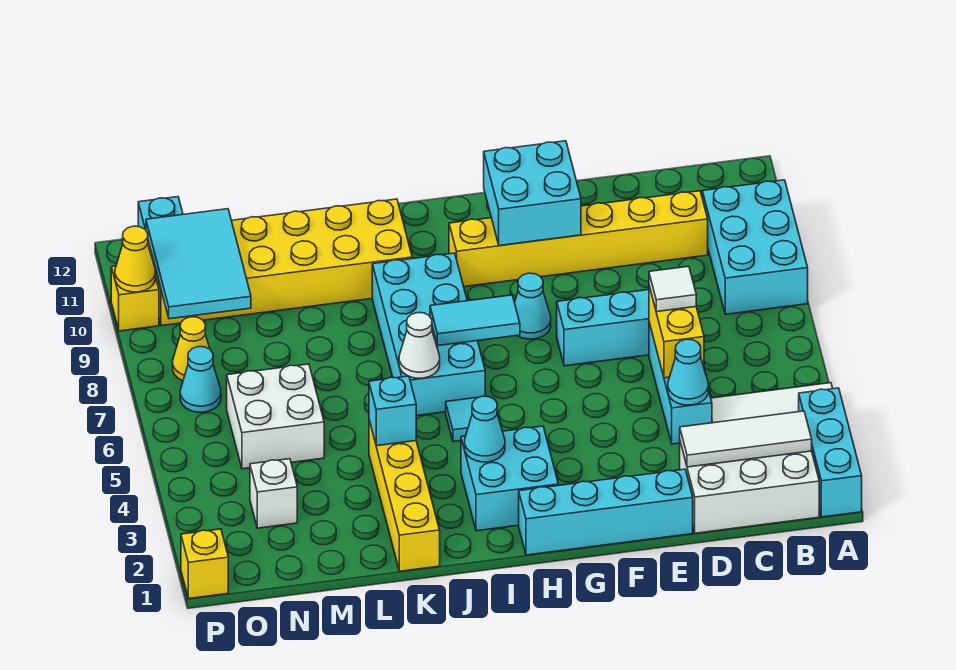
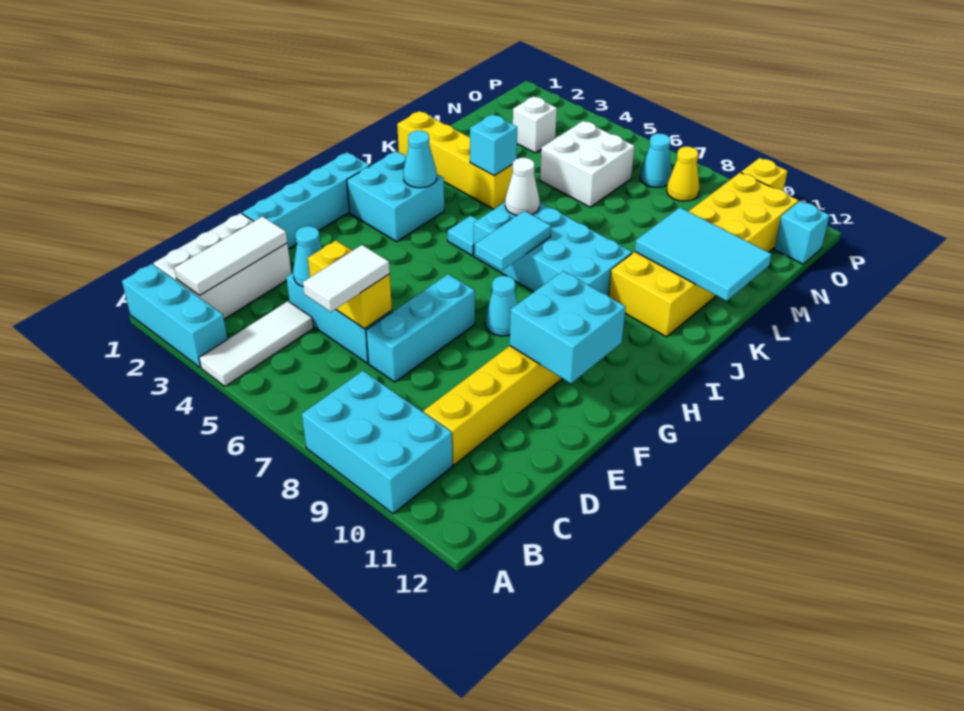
white tile D6 level 3 -> white tile C6:D6 level 3
cyan tile N9:O11 level 2 -> cyan tile K10:L12 level 2
yellow brick P1 level 1 -> none
yellow cone P10 level 2 -> none

